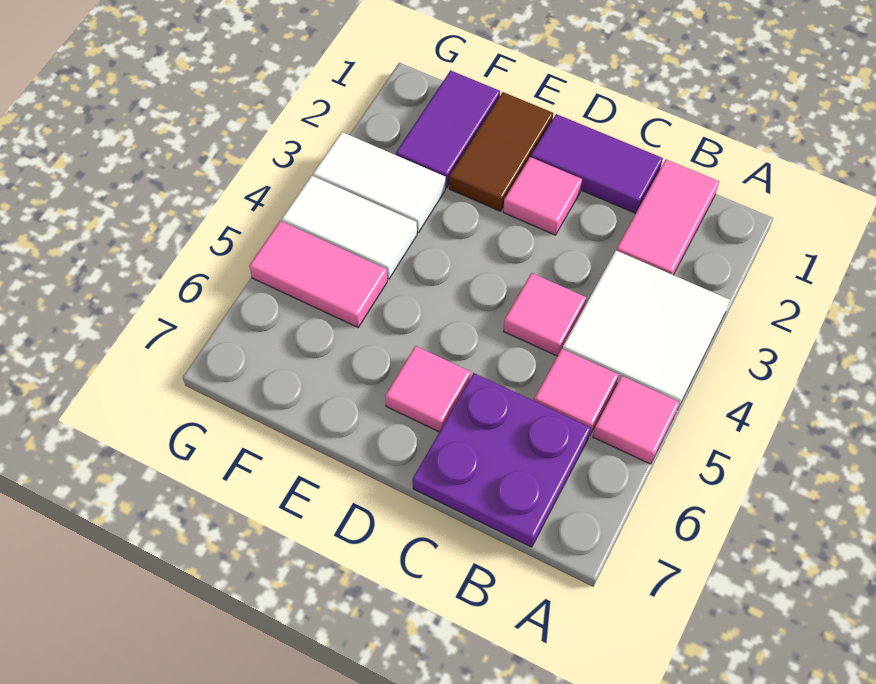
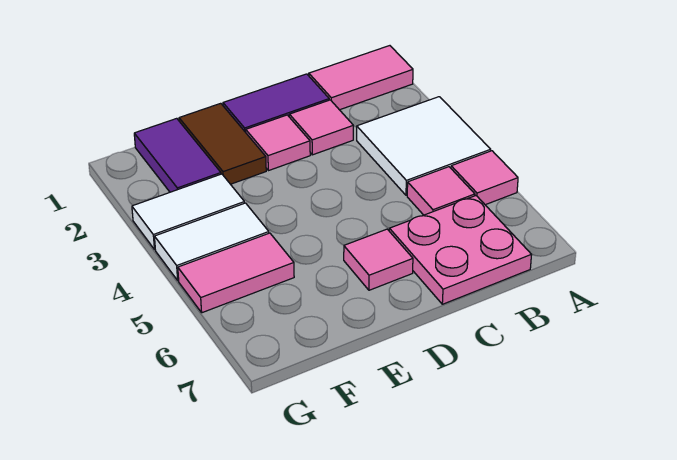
pink tile B1:B2 level 1 -> pink tile A1:B1 level 1
purple plate B6:C7 level 1 -> pink plate B6:C7 level 1
pink tile C4 level 1 -> pink tile C2 level 1

